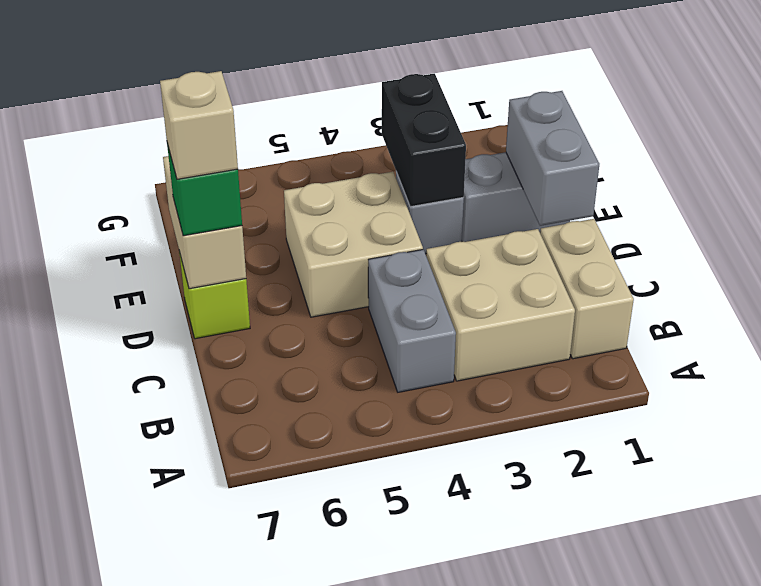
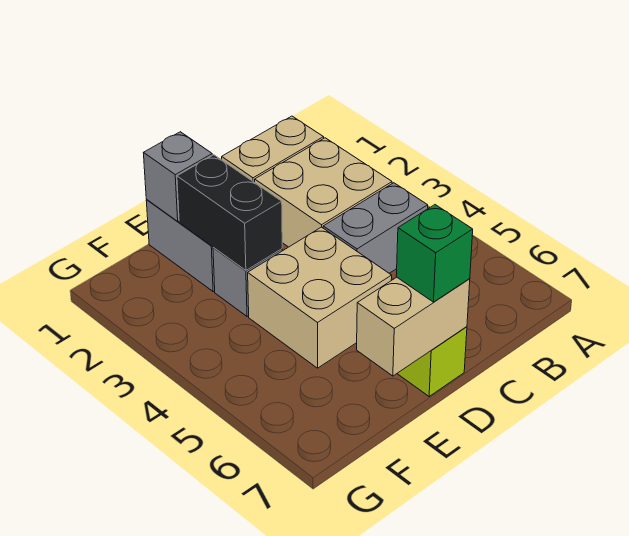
grey brick D1:E1 level 2 -> grey brick E1 level 2
tan brick D7 level 4 -> none
black brick E3:F3 level 2 -> black brick E2:E3 level 2

